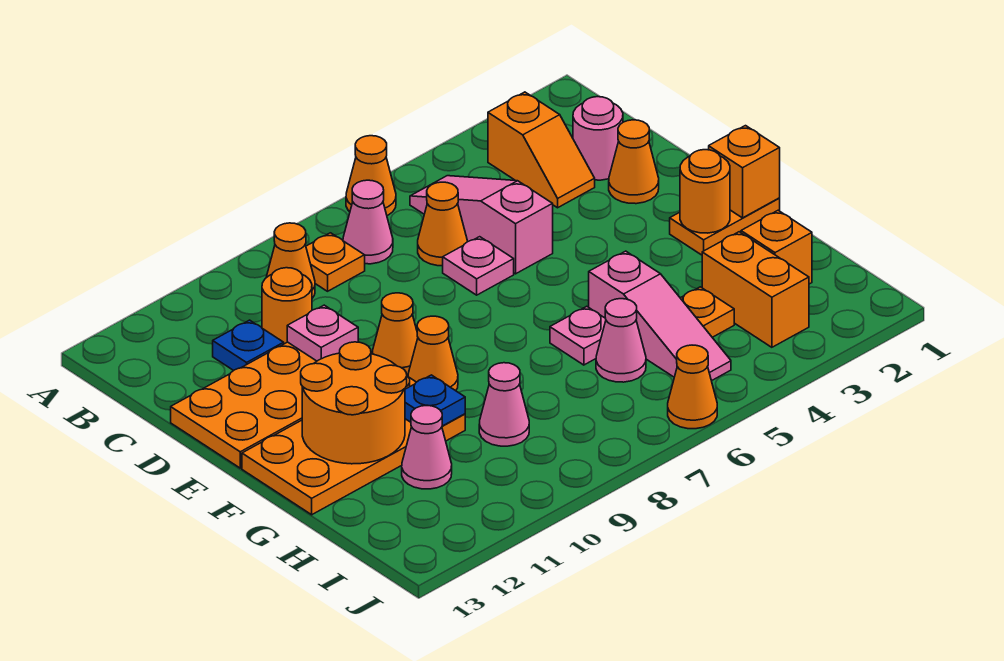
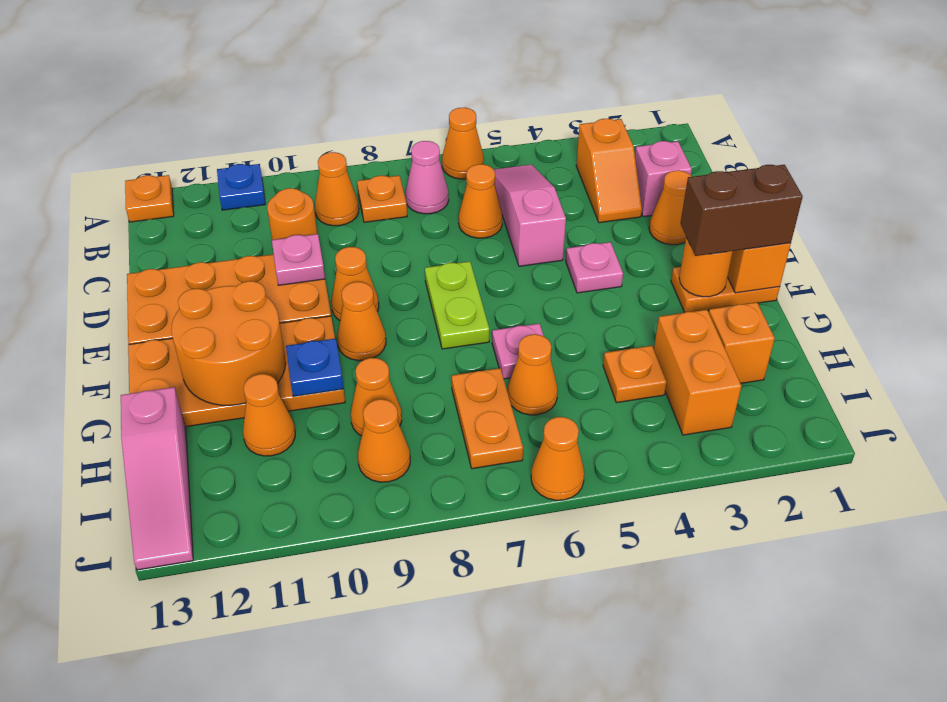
none -> orange plate A13 level 1
pink round brick C2 level 1 -> pink brick C2 level 1
blue plate C11 level 1 -> blue plate A11 level 1
pink plate D6 level 1 -> pink plate E4 level 1
none -> lime plate E7:F7 level 1
none -> brown brick F1:F2 level 3
pink slope G5:I5 level 1 top G -> pink slope H13:J13 level 1 top H
pink cone H6 level 1 -> orange cone H6 level 1
none -> orange plate H7:I7 level 1
pink cone H9 level 1 -> orange cone H9 level 1
pink cone H11 level 1 -> orange cone H11 level 1
none -> orange cone I9 level 1

